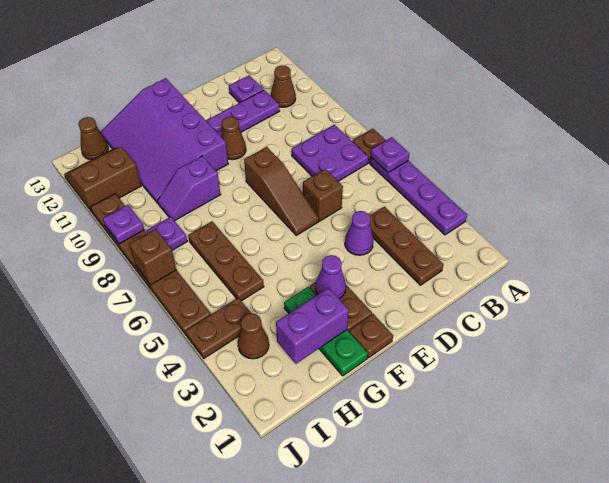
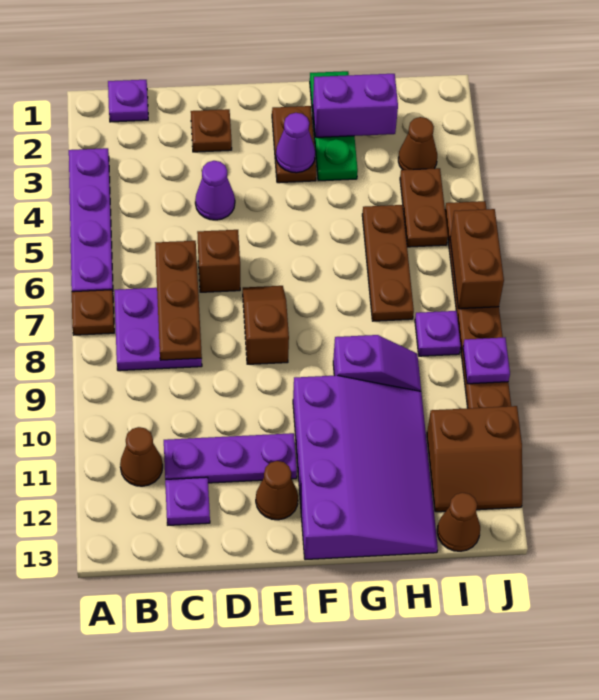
purple plate A6 level 2 -> purple plate B1 level 1
brown plate C2:C4 level 1 -> brown plate C6:C8 level 2
brown slope E6:E8 level 1 top 8 -> brown slope E7:E8 level 1 top 8
brown cone E10 level 1 -> brown cone E12 level 1
brown plate F1 level 1 -> brown plate D2 level 1
brown plate I4:J4 level 1 -> brown plate I4:I5 level 1
brown brick J7 level 2 -> brown brick J6:J7 level 2

